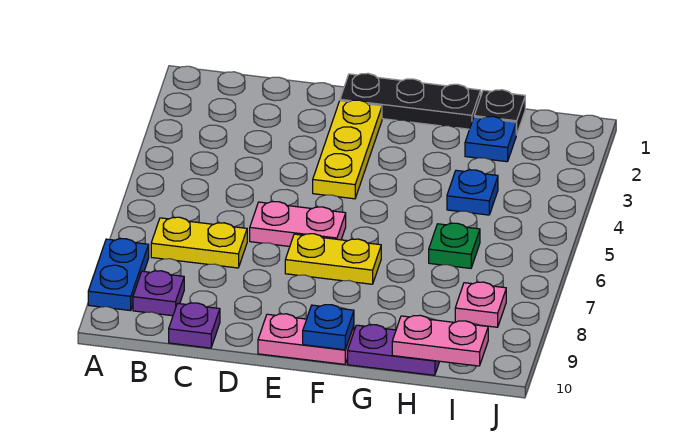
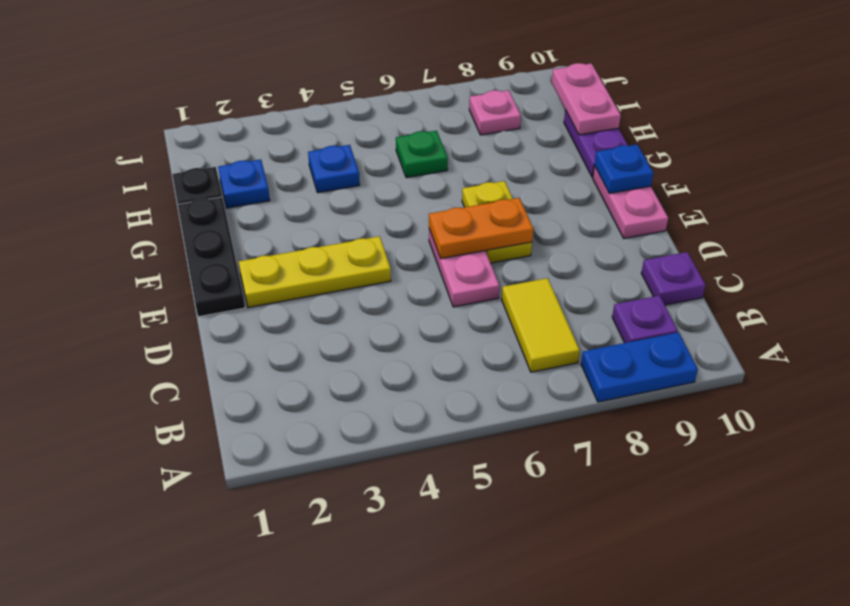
yellow plate B7:C7 level 1 -> yellow tile B7:C7 level 1
none -> orange plate E6:E7 level 2

